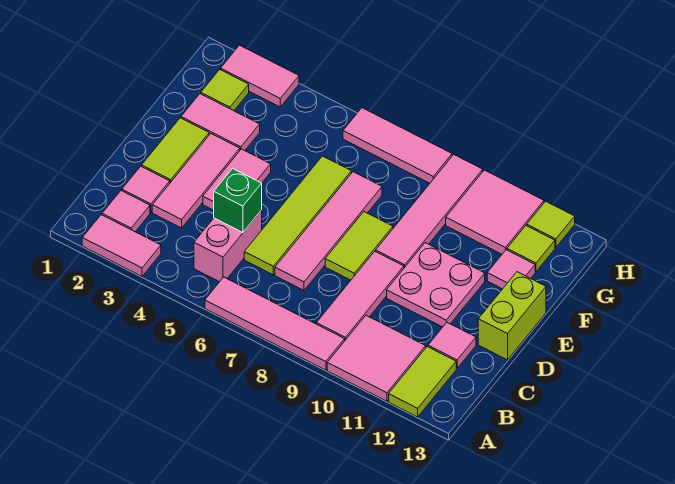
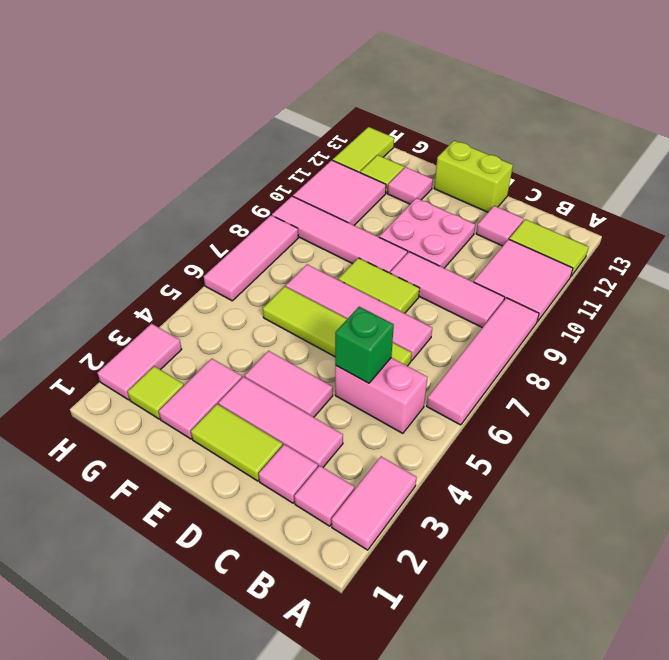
lime tile H12 level 1 -> lime tile H12:H13 level 1

